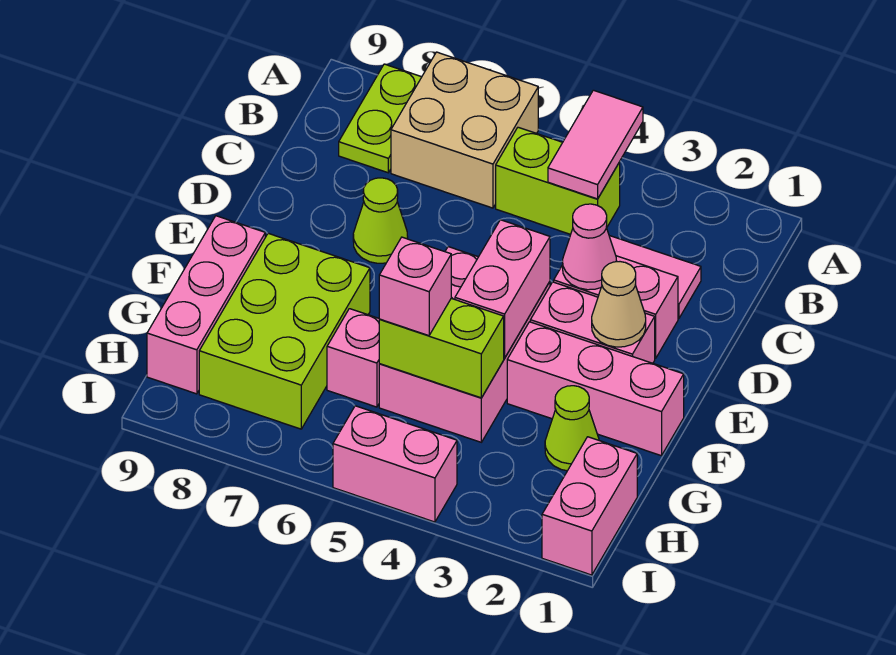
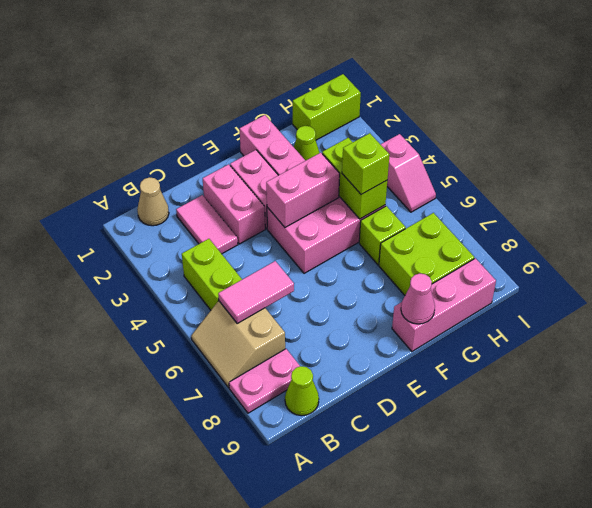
pink tile A4:B4 level 2 -> pink tile B6:C6 level 2
tan brick A6:B7 level 1 -> tan slope A6:B7 level 1 top B
lime plate A8:B8 level 1 -> pink plate A8:B8 level 1
pink cone D3 level 2 -> pink cone F9 level 2
lime cone D7 level 1 -> lime cone B9 level 1
tan cone E2 level 2 -> tan cone B1 level 1
lime brick F7:H8 level 1 -> lime brick G7:H8 level 1
pink brick G5 level 3 -> lime brick G5 level 3
pink brick G6 level 1 -> lime brick G6 level 1
pink brick H1:I1 level 1 -> lime brick H1:I1 level 1
pink brick I4:I5 level 1 -> pink slope I4:I5 level 1 top 4

